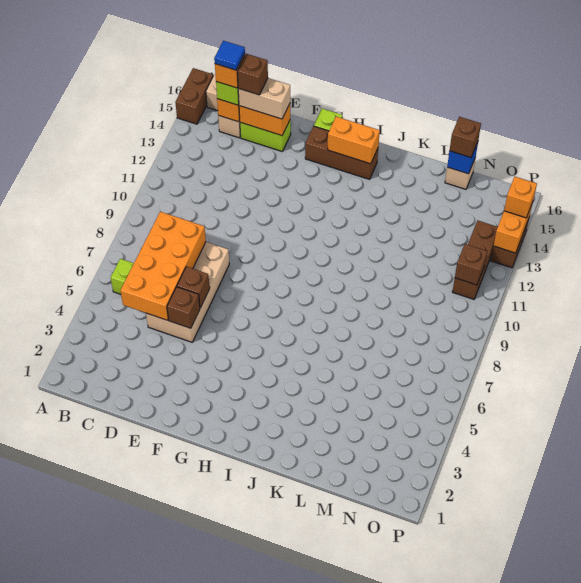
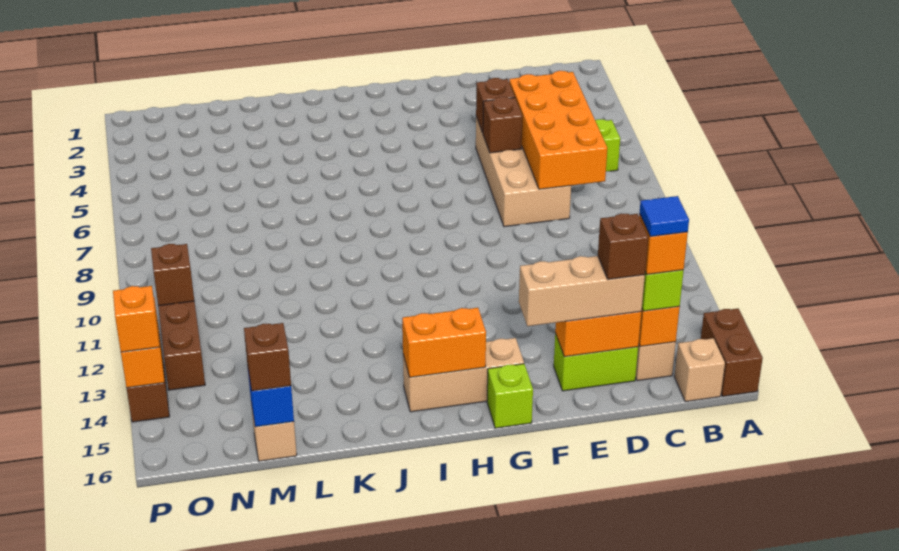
tan brick D15:E15 level 3 -> tan brick D15:F15 level 3
brown brick G15:I15 level 1 -> tan brick G15:I15 level 1

